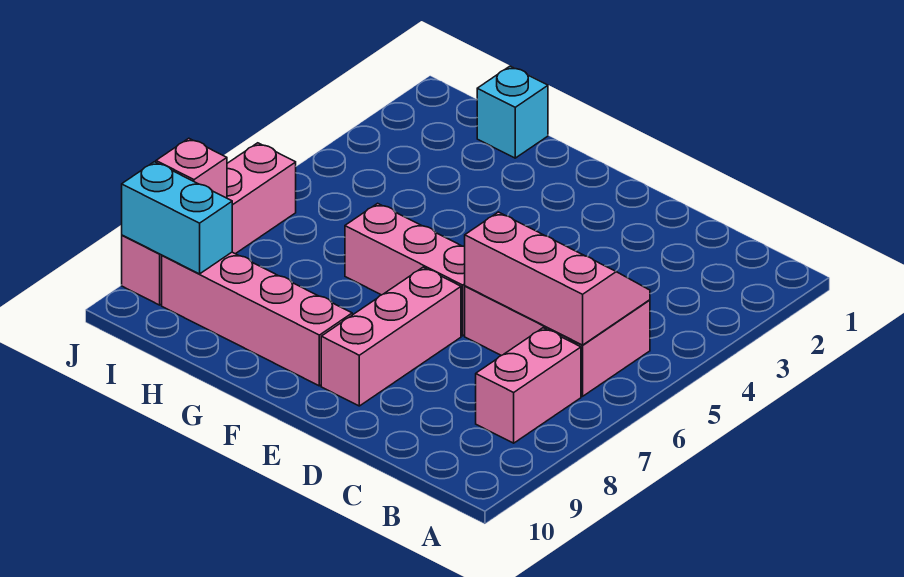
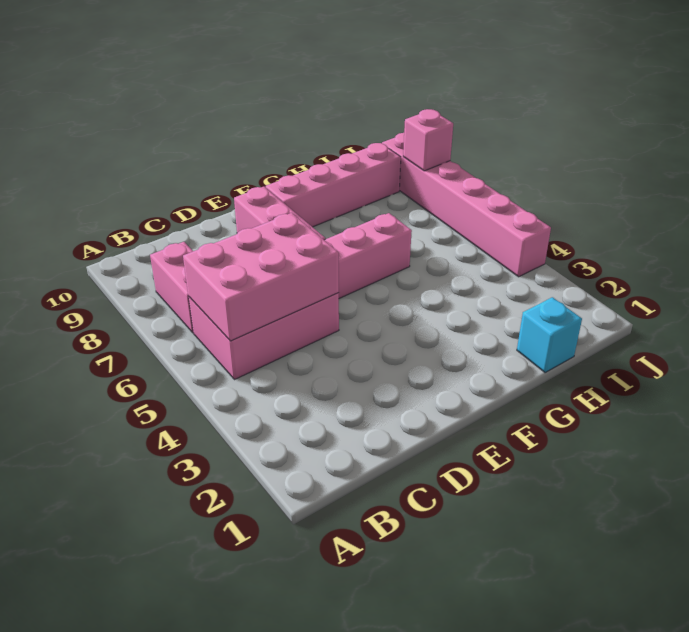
pink slope B5:D6 level 2 top 6 -> pink brick B5:D6 level 2
cyan brick I9:J9 level 2 -> none
pink brick J6:J9 level 1 -> pink brick J4:J9 level 1

